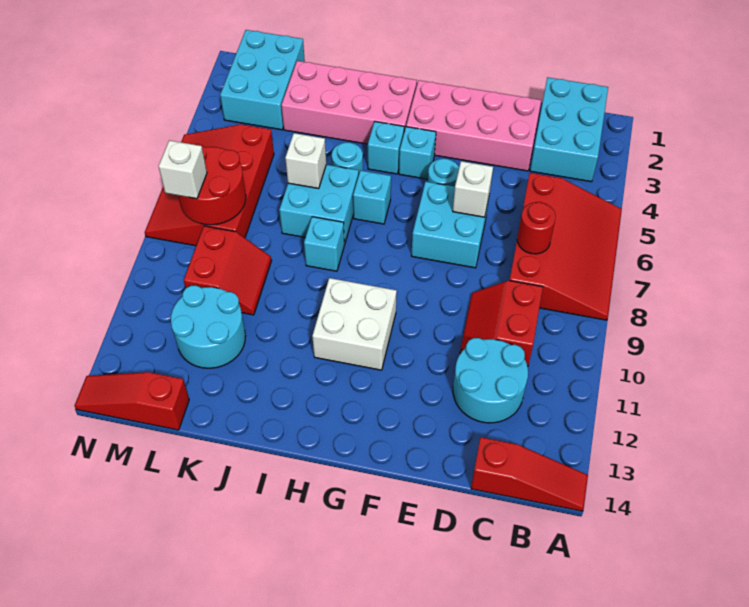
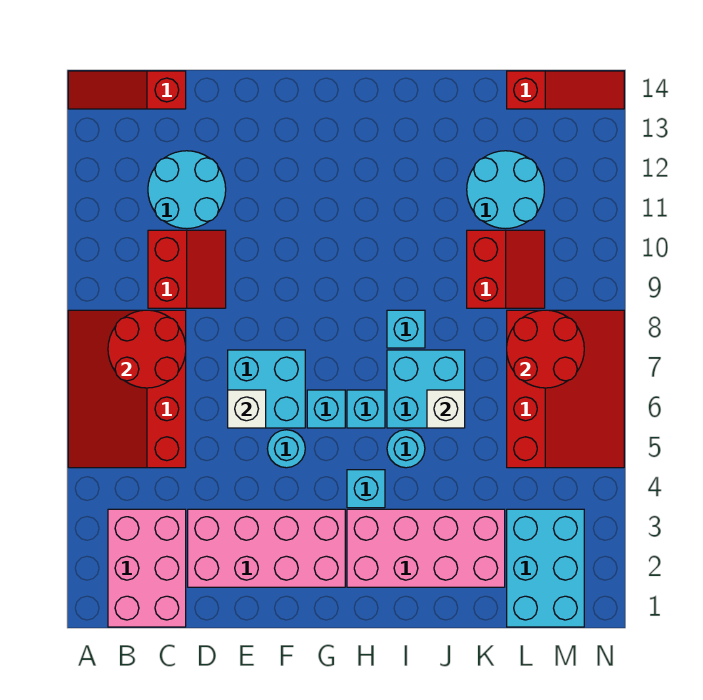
cyan brick B1:C3 level 1 -> pink brick B1:C3 level 1
red round brick C7 level 2 -> red round brick B7:C8 level 2
cyan brick G4 level 1 -> cyan brick G6 level 1
white brick G10:H11 level 1 -> none
red slope K9:L10 level 1 top L -> red slope K9:L10 level 1 top K
white brick M8 level 3 -> none

